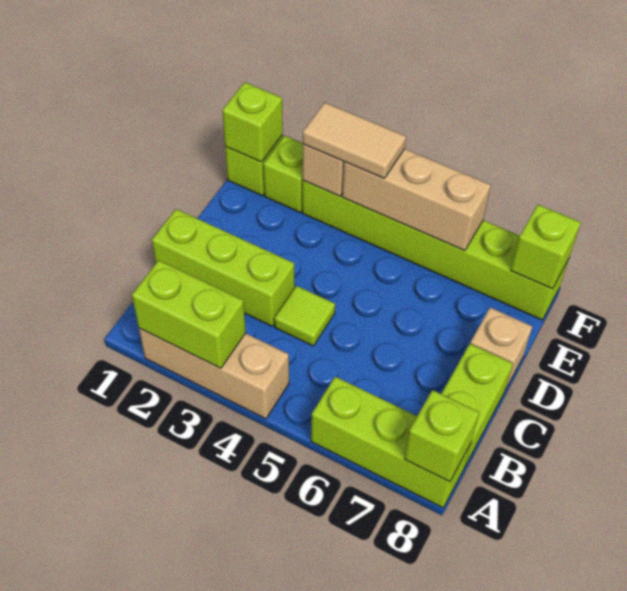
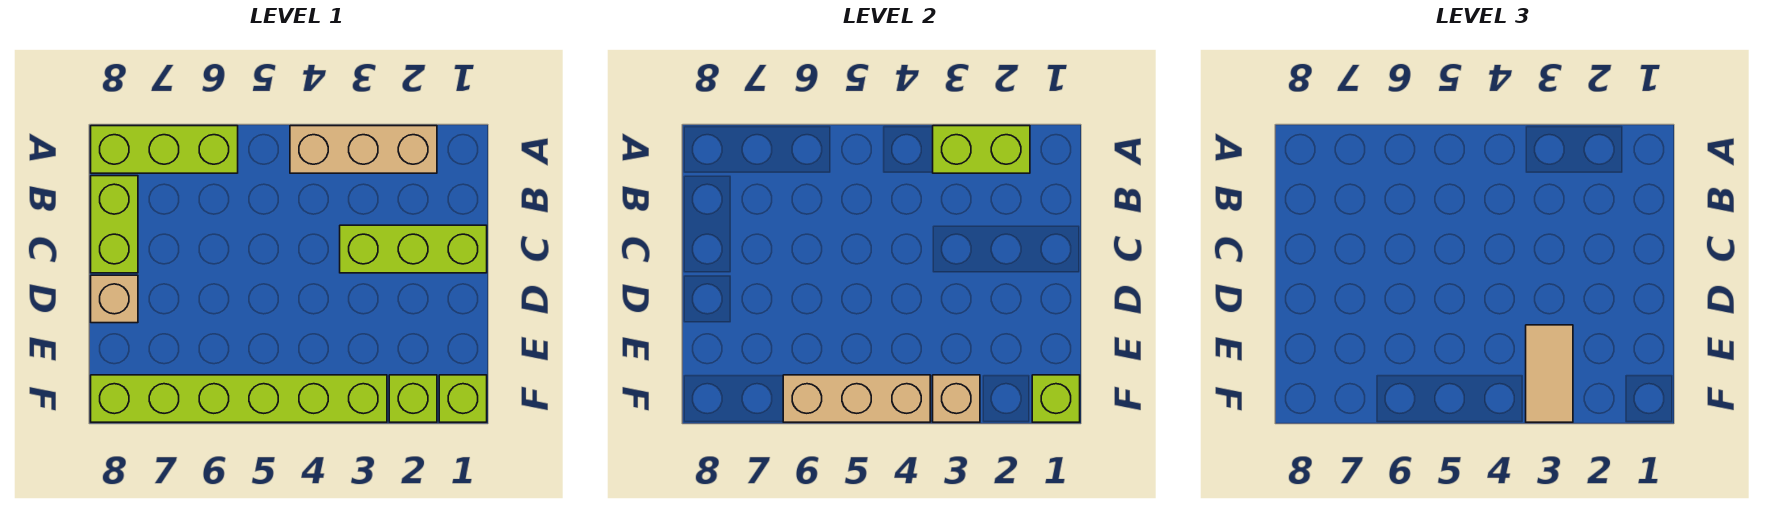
lime brick A8 level 2 -> none
lime tile C4 level 1 -> none
tan tile F3:F4 level 3 -> tan tile E3:F3 level 3
lime brick F8 level 2 -> none

